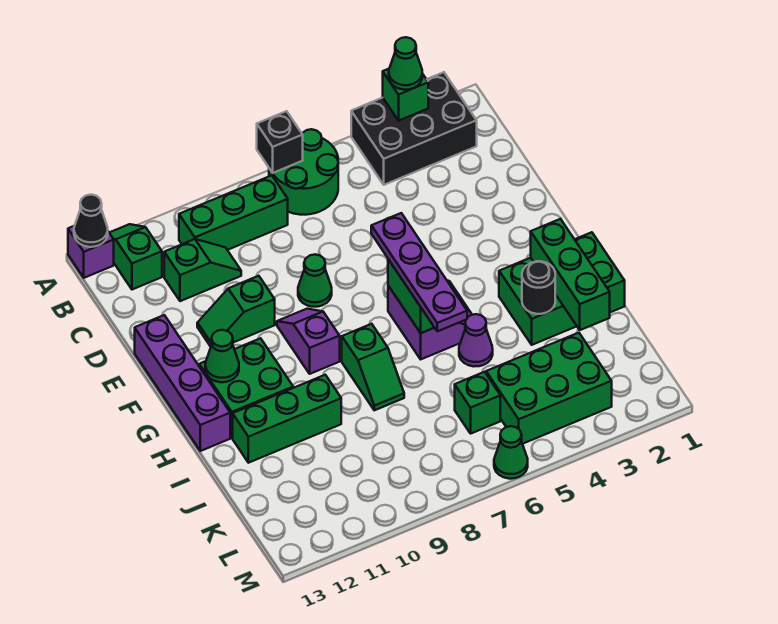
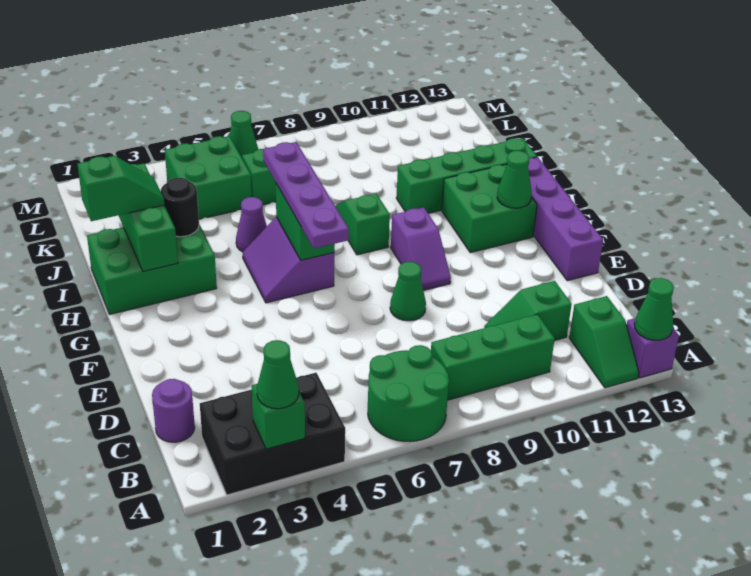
black brick A7 level 2 -> none
black cone A13 level 2 -> green cone A13 level 2
none -> purple round brick C1 level 1
green slope E10:E11 level 1 top 10 -> green slope I1:I2 level 3 top 1
green brick I10:I12 level 1 -> green brick I10:I13 level 1
green brick K3:L5 level 1 -> green brick K4:L5 level 1

